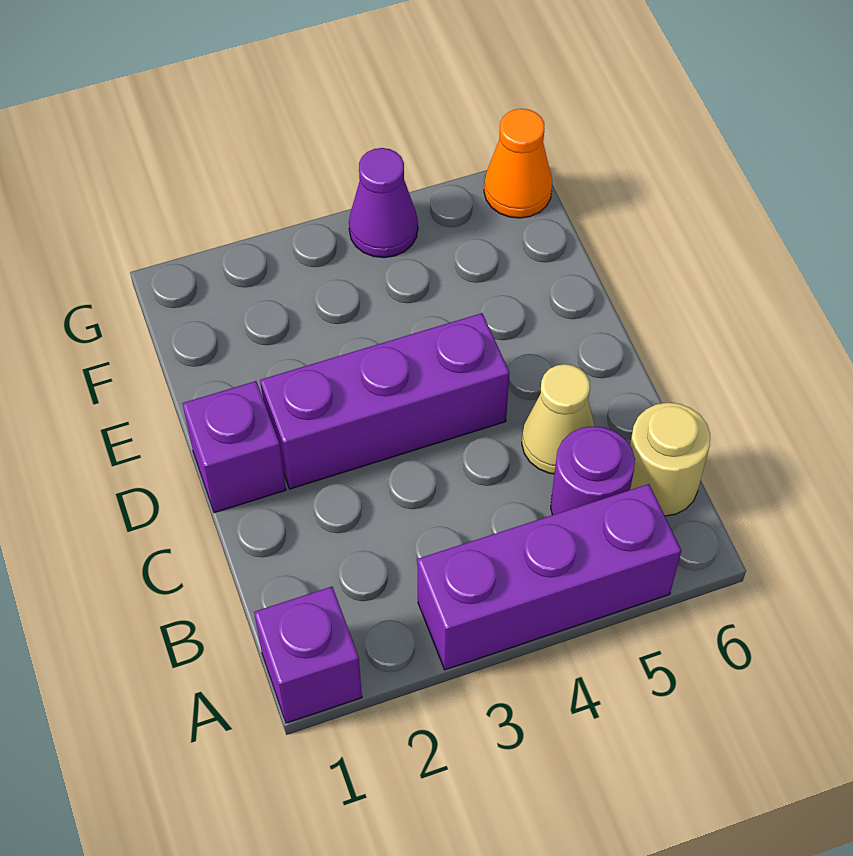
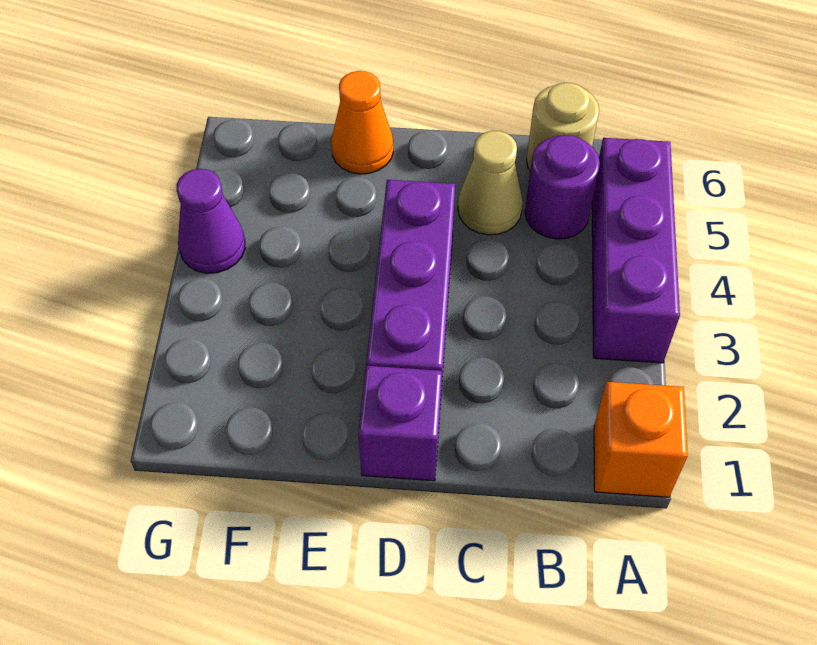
purple brick A1 level 1 -> orange brick A1 level 1
orange cone G6 level 1 -> orange cone E6 level 1

